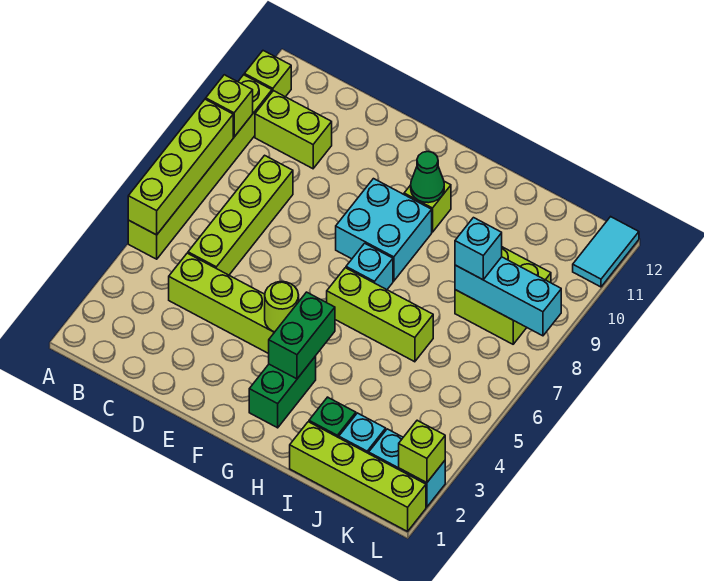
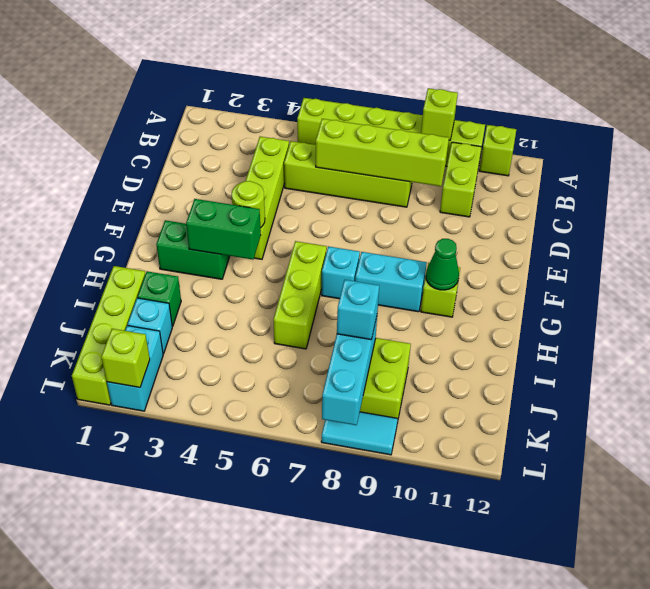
lime brick A5:A8 level 2 -> lime brick C6:C9 level 2
cyan brick F8:G9 level 1 -> cyan brick G8:G9 level 1
cyan tile L11:L12 level 1 -> cyan tile L8:L9 level 1

